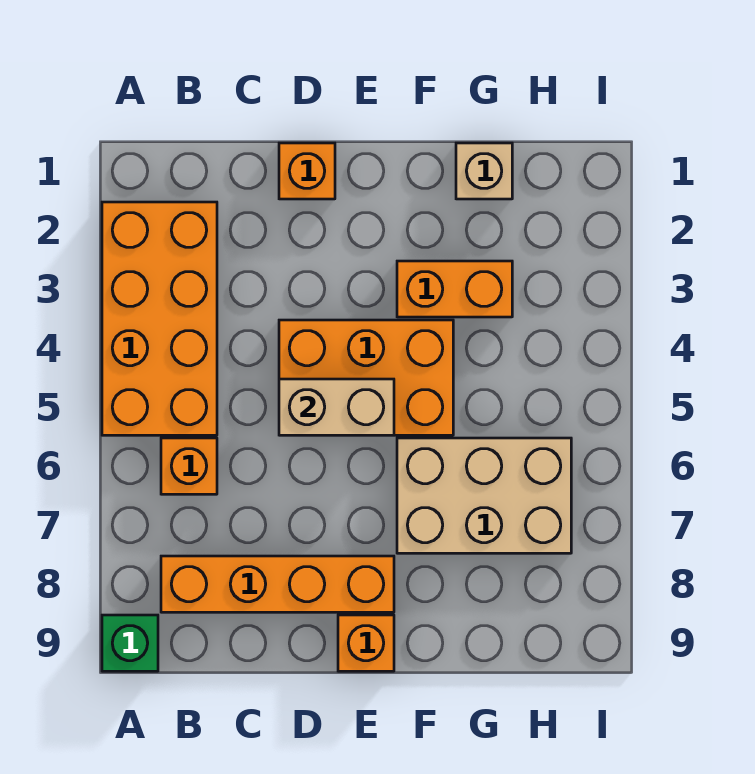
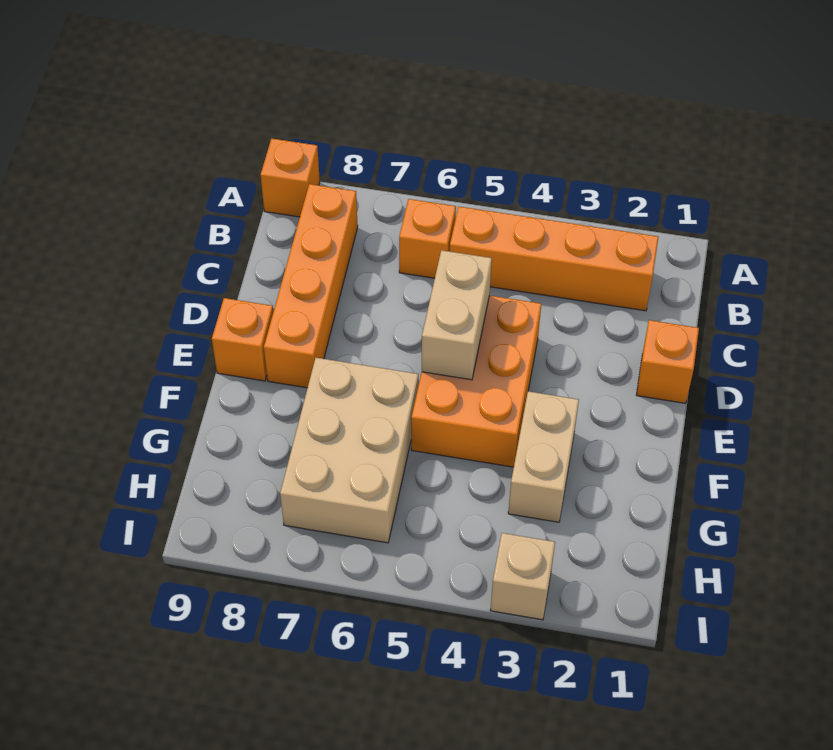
orange brick A2:B5 level 1 -> orange brick B2:B5 level 1
green brick A9 level 1 -> orange brick A9 level 1
orange brick F3:G3 level 1 -> tan brick F3:G3 level 1
tan brick G1 level 1 -> tan brick I3 level 1

